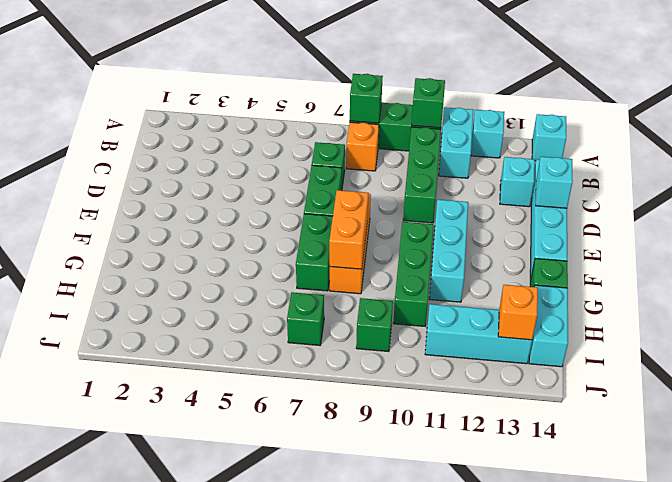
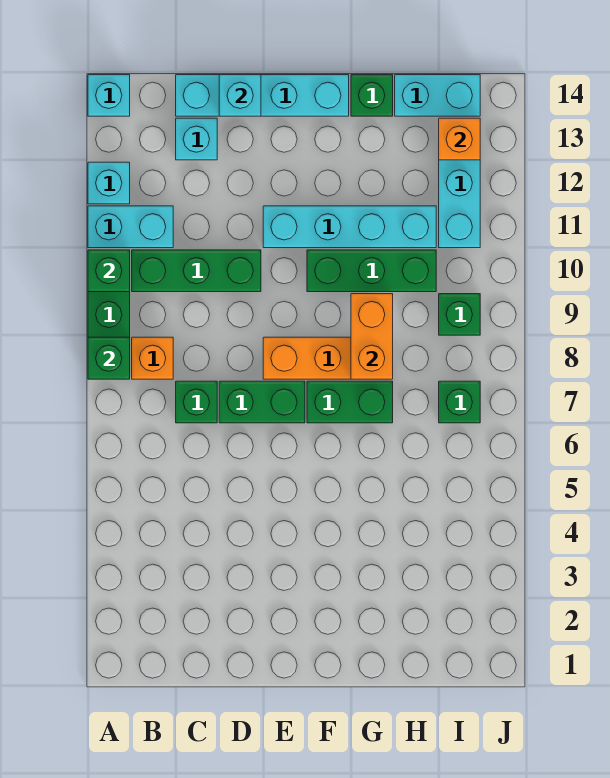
cyan brick E11:G11 level 1 -> cyan brick E11:H11 level 1
orange brick F8:G8 level 2 -> orange brick G8:G9 level 2

